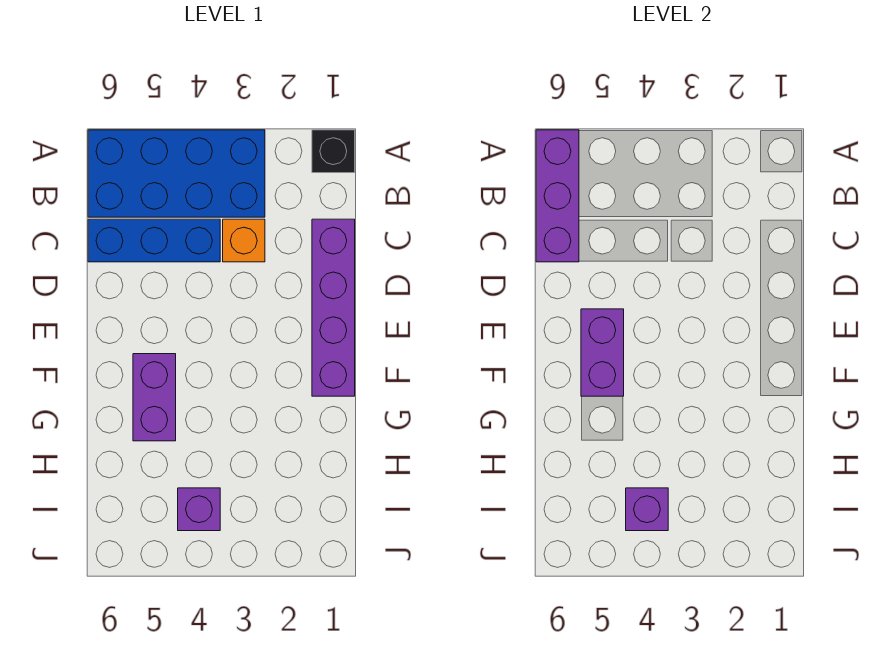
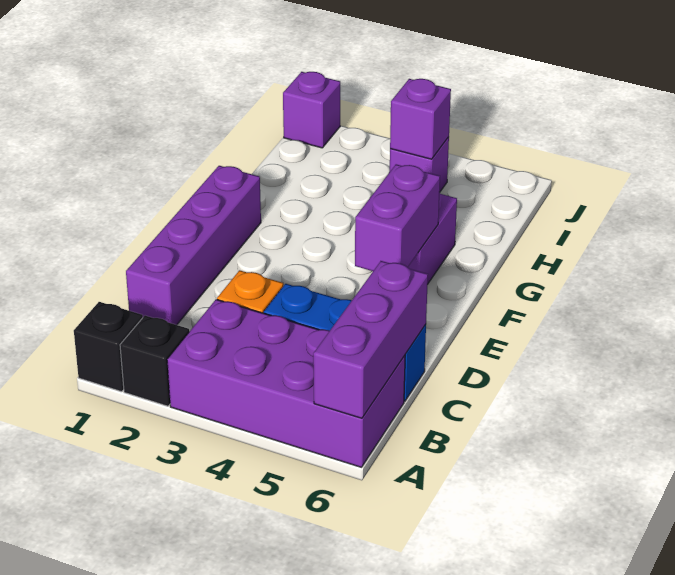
none -> black brick A2 level 1
blue brick A3:B6 level 1 -> purple brick A3:B6 level 1
none -> purple brick J1 level 1

